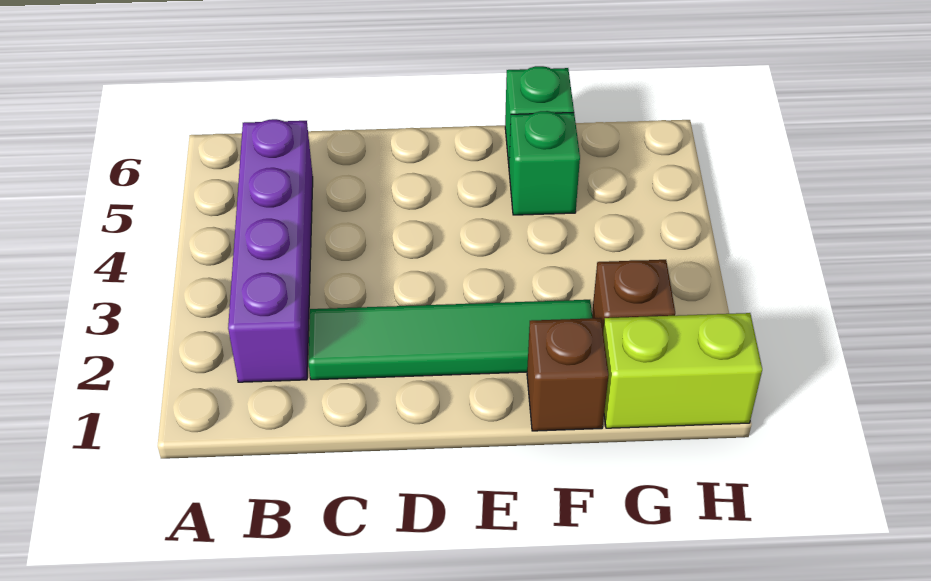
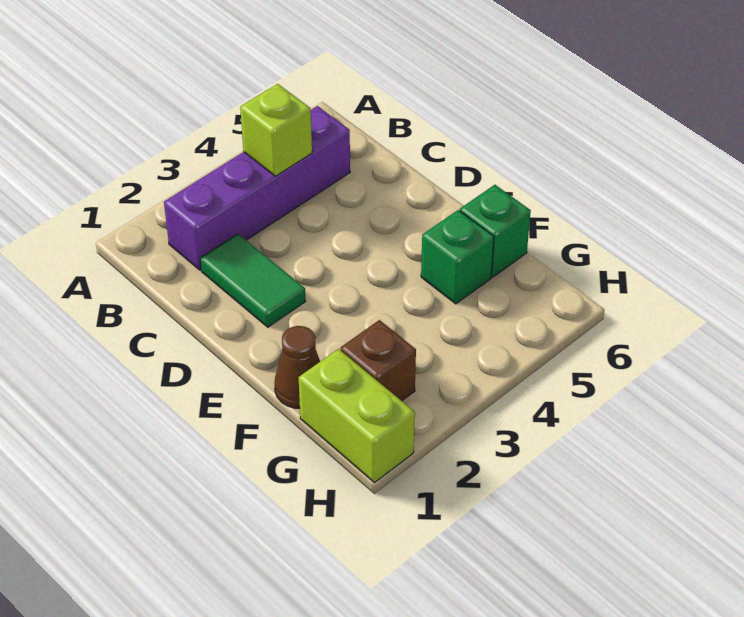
none -> lime brick B4 level 2
green tile C2:F2 level 1 -> green tile C2:D2 level 1
brown brick F1 level 1 -> brown cone F1 level 1

